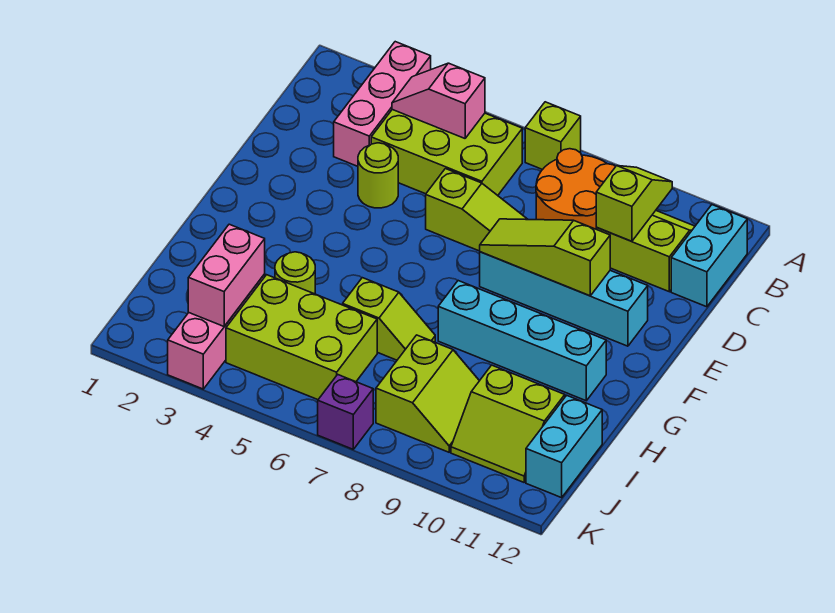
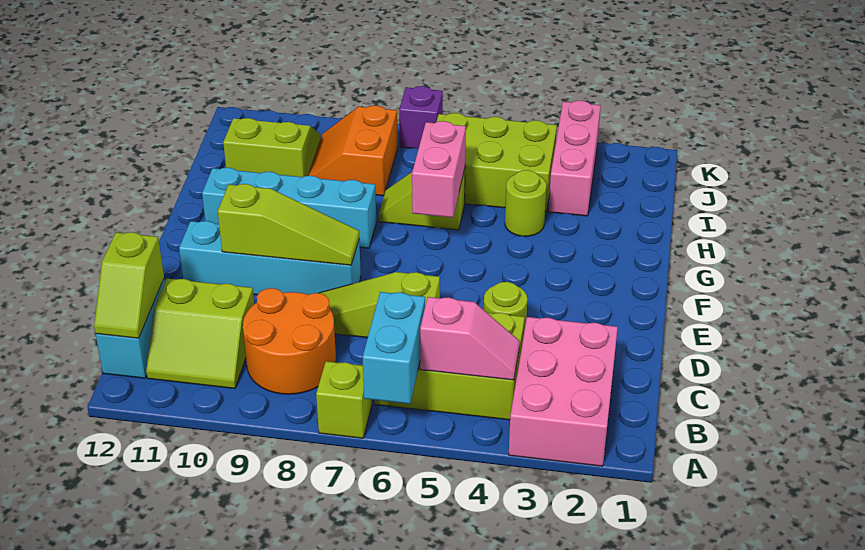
pink brick A3:C3 level 1 -> pink brick A2:C3 level 1
lime slope B10:C10 level 2 top C -> lime slope B12:C12 level 2 top C
pink brick I3:J3 level 2 -> pink brick G6:H6 level 2
lime slope I8:J9 level 1 top 8 -> orange slope I8:J9 level 1 top 8
cyan brick I12:J12 level 1 -> cyan brick A6:B6 level 2

